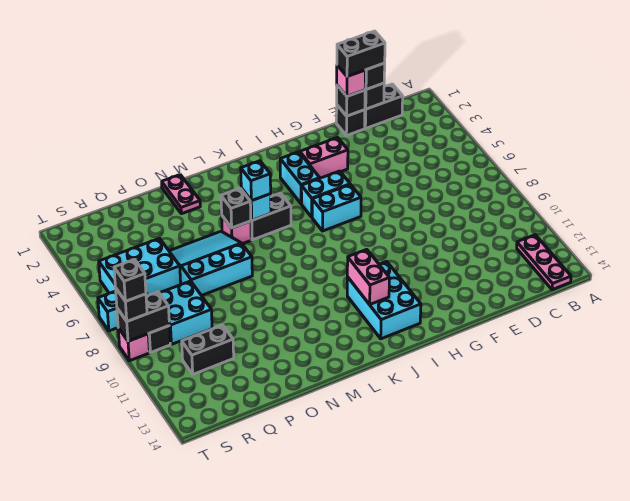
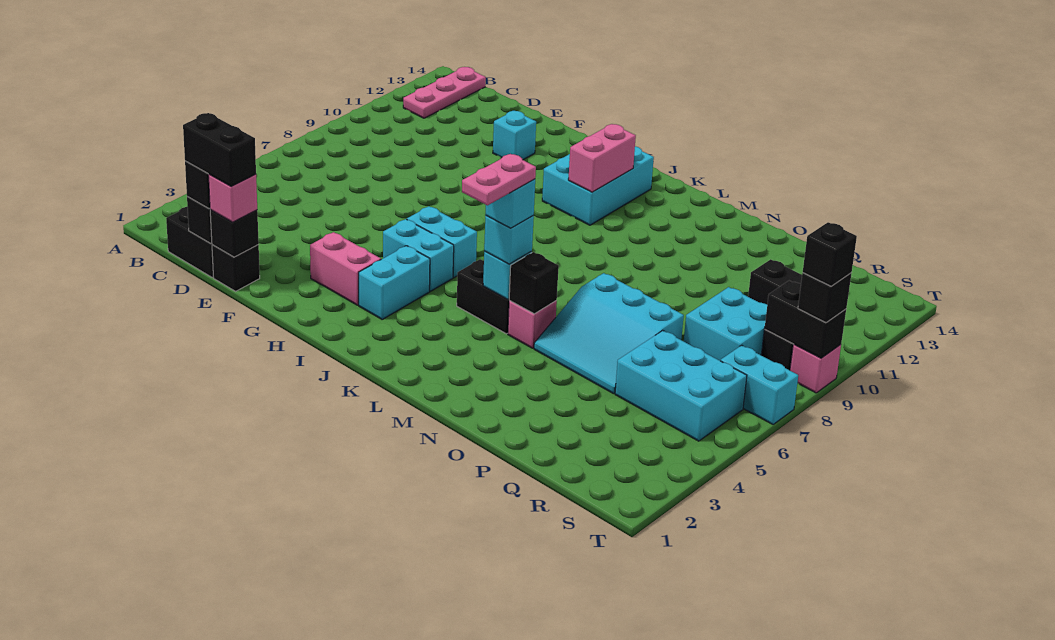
none -> cyan brick F12 level 1
none -> cyan brick L5 level 4
pink plate N1:N2 level 1 -> pink plate L4:L5 level 5

